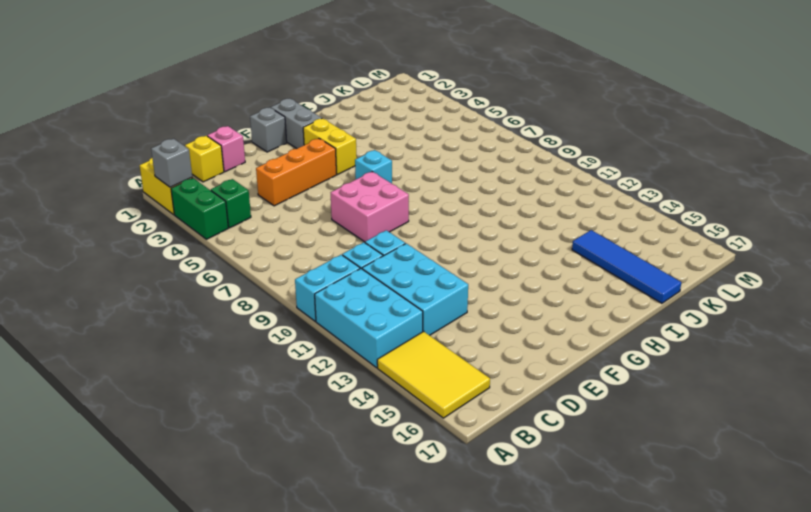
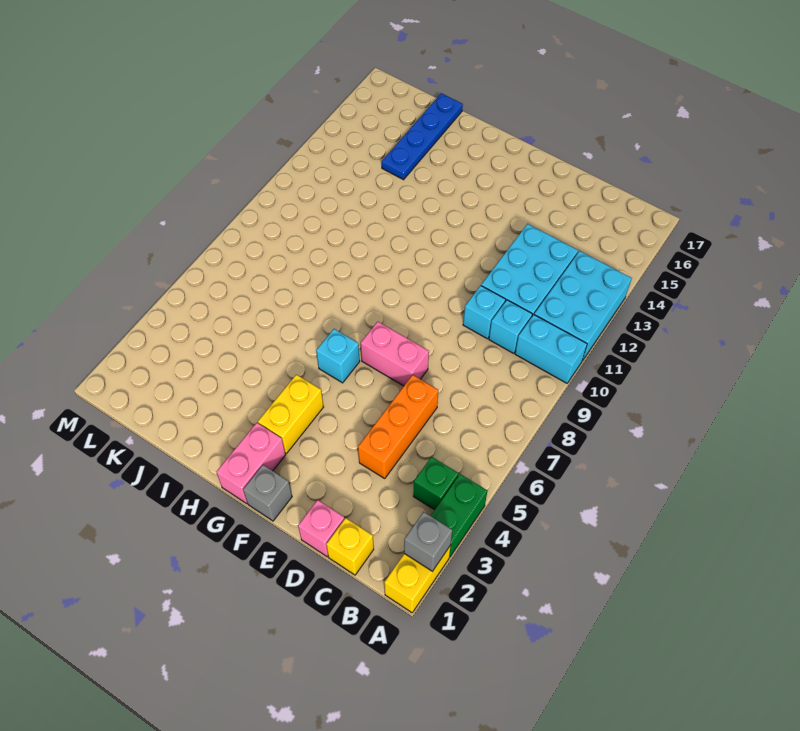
yellow tile A14:B16 level 1 -> none
orange brick D4:F4 level 1 -> orange brick D4:D6 level 1
pink brick E7:F8 level 1 -> pink brick E7:F7 level 1
grey brick G1:G2 level 1 -> pink brick G1:G2 level 1
blue tile J14:J17 level 1 -> blue plate J14:J17 level 1

